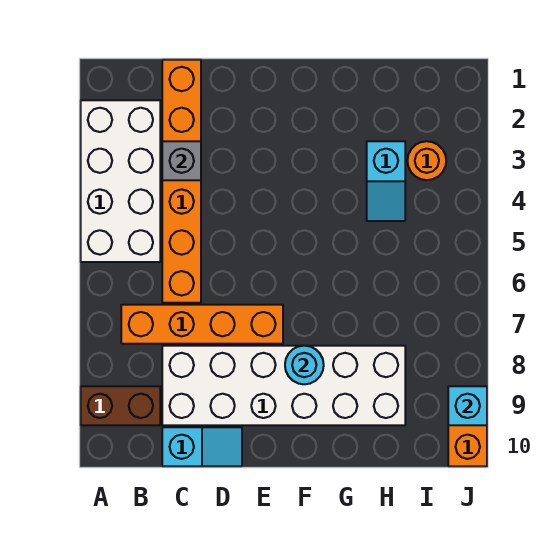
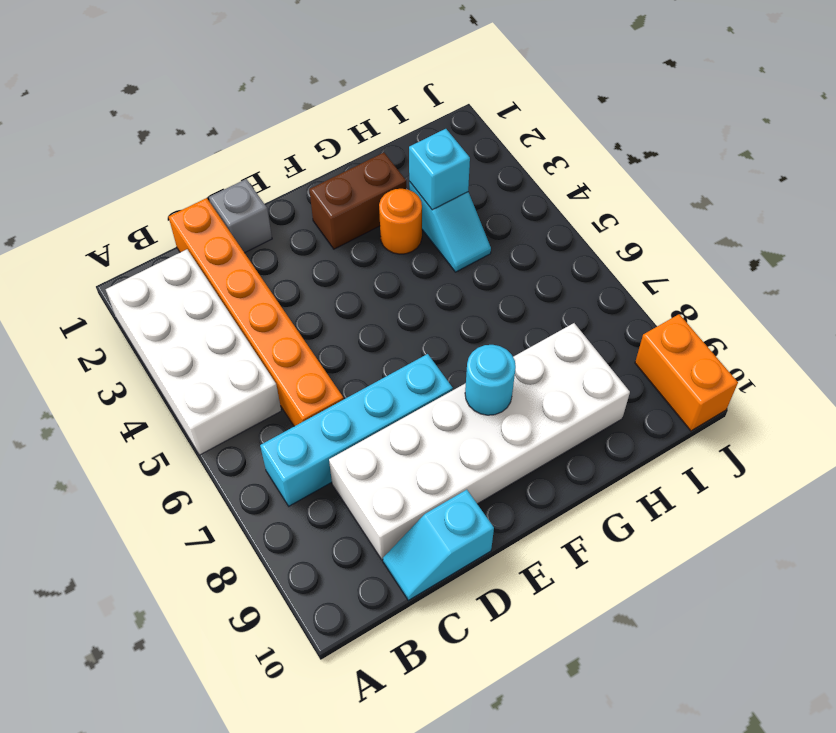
brown brick A9:B9 level 1 -> brown brick F2:G2 level 1
orange brick B7:E7 level 1 -> cyan brick B7:E7 level 1
grey brick C3 level 2 -> grey brick D1 level 1
cyan slope C10:D10 level 1 top C -> cyan slope C10:D10 level 1 top D
orange round brick I3 level 1 -> orange round brick G3 level 1
cyan brick J9 level 2 -> cyan brick H3 level 2

